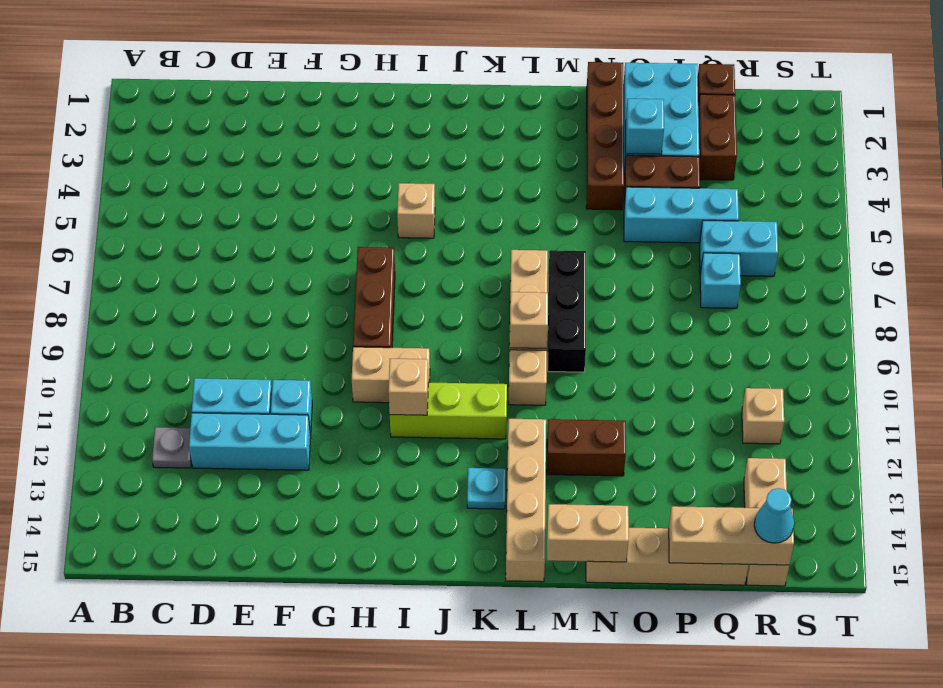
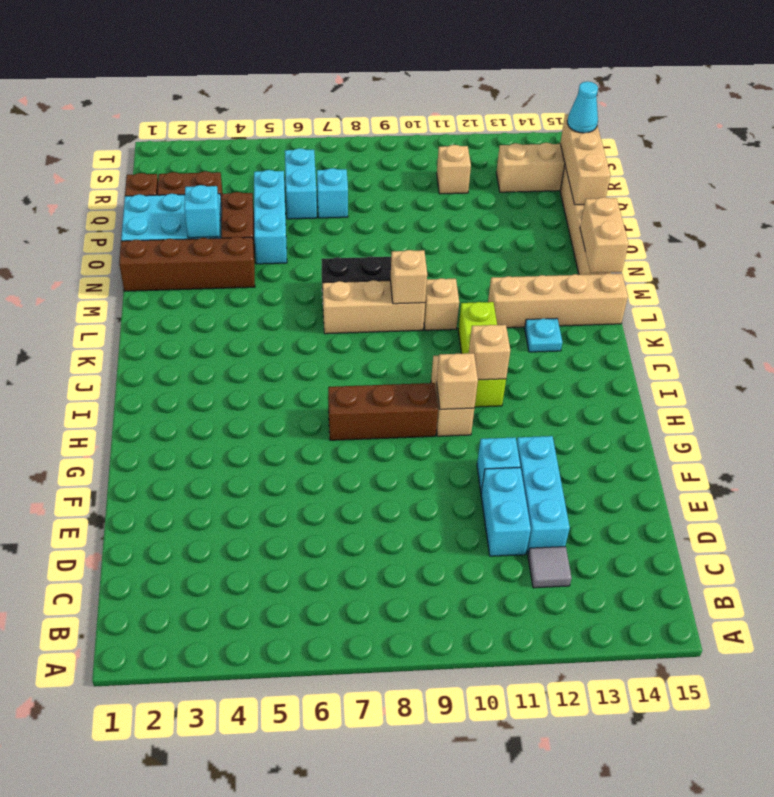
grey plate C12 level 1 -> grey tile C12 level 1
tan brick I5 level 1 -> tan brick H10 level 2
brown brick M12:N12 level 1 -> none

